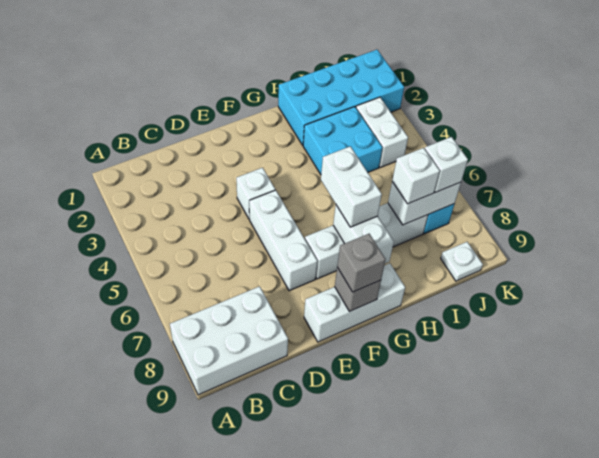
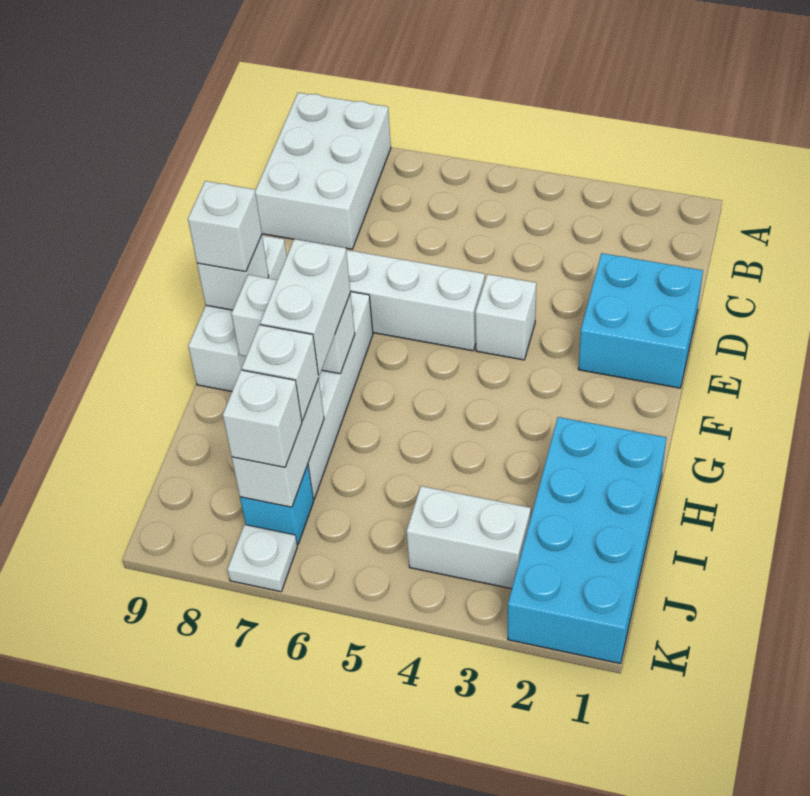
grey brick F9 level 2 -> white brick F9 level 2
grey brick F9 level 3 -> white brick F9 level 3
white brick G6:G7 level 3 -> white brick G7:H7 level 3
cyan brick H3:I4 level 1 -> cyan brick D1:E2 level 1
white plate J9 level 1 -> white plate K7 level 1

